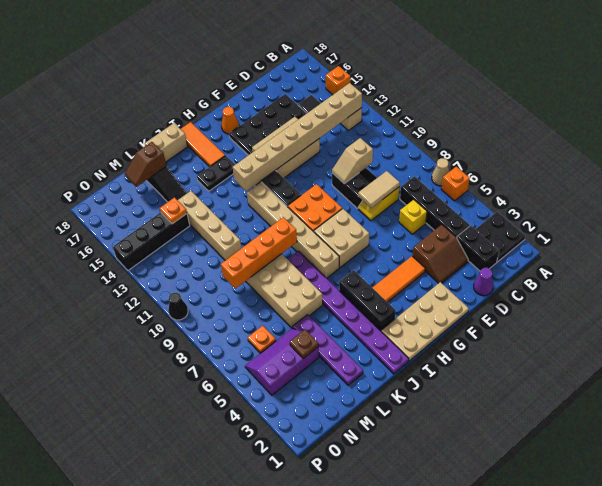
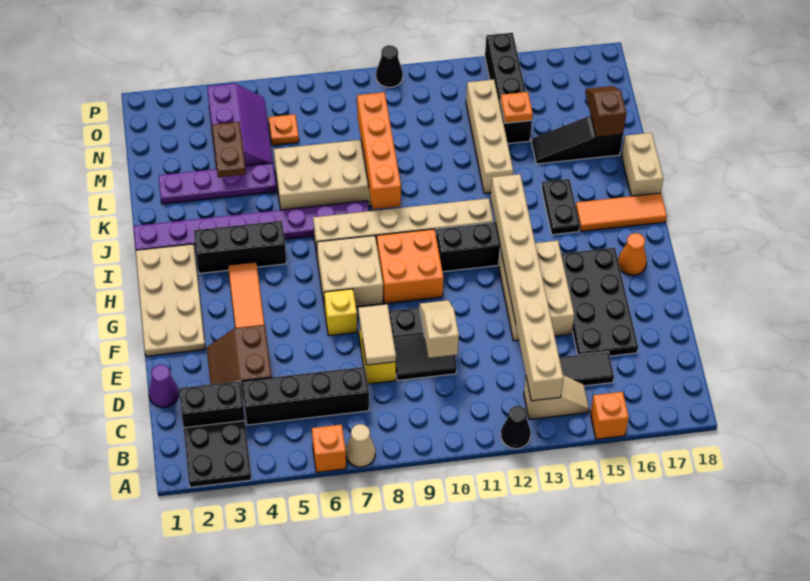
none -> black cone A12 level 1
yellow brick D6 level 1 -> yellow brick F7 level 1
tan brick L11:L14 level 1 -> tan brick K13:N13 level 1
brown plate M4 level 2 -> brown plate L4:M4 level 2

